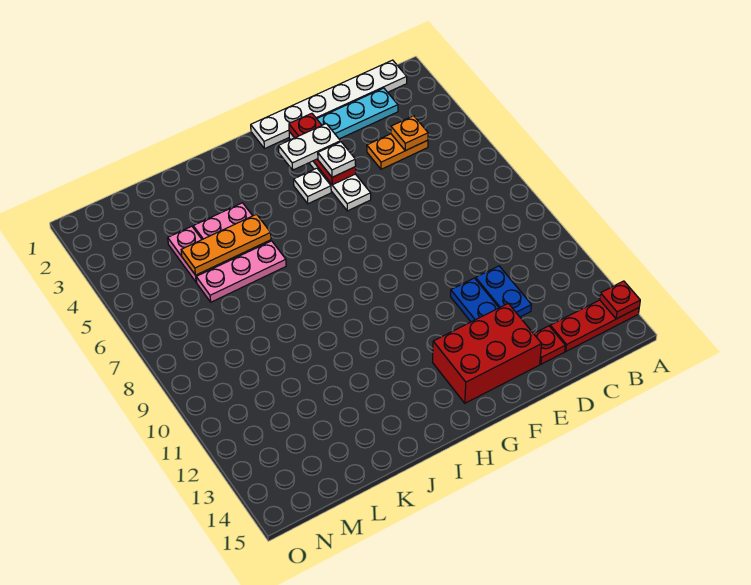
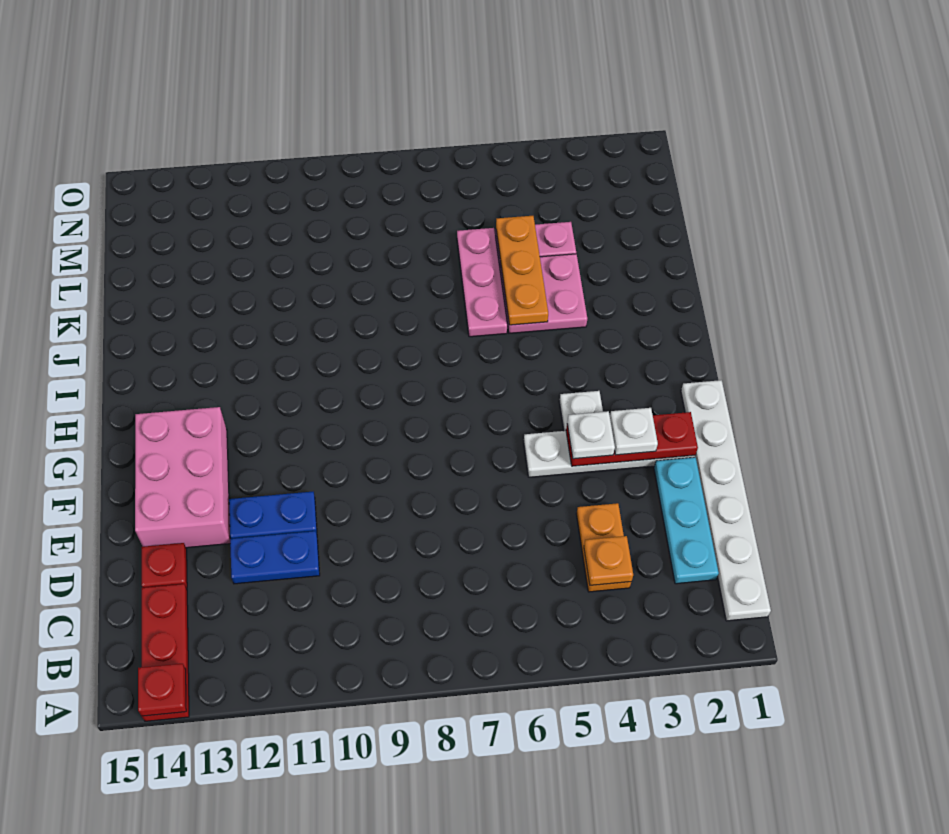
red brick E13:G14 level 1 -> pink brick E13:G14 level 1
white plate F3:G3 level 3 -> white plate F3 level 3

